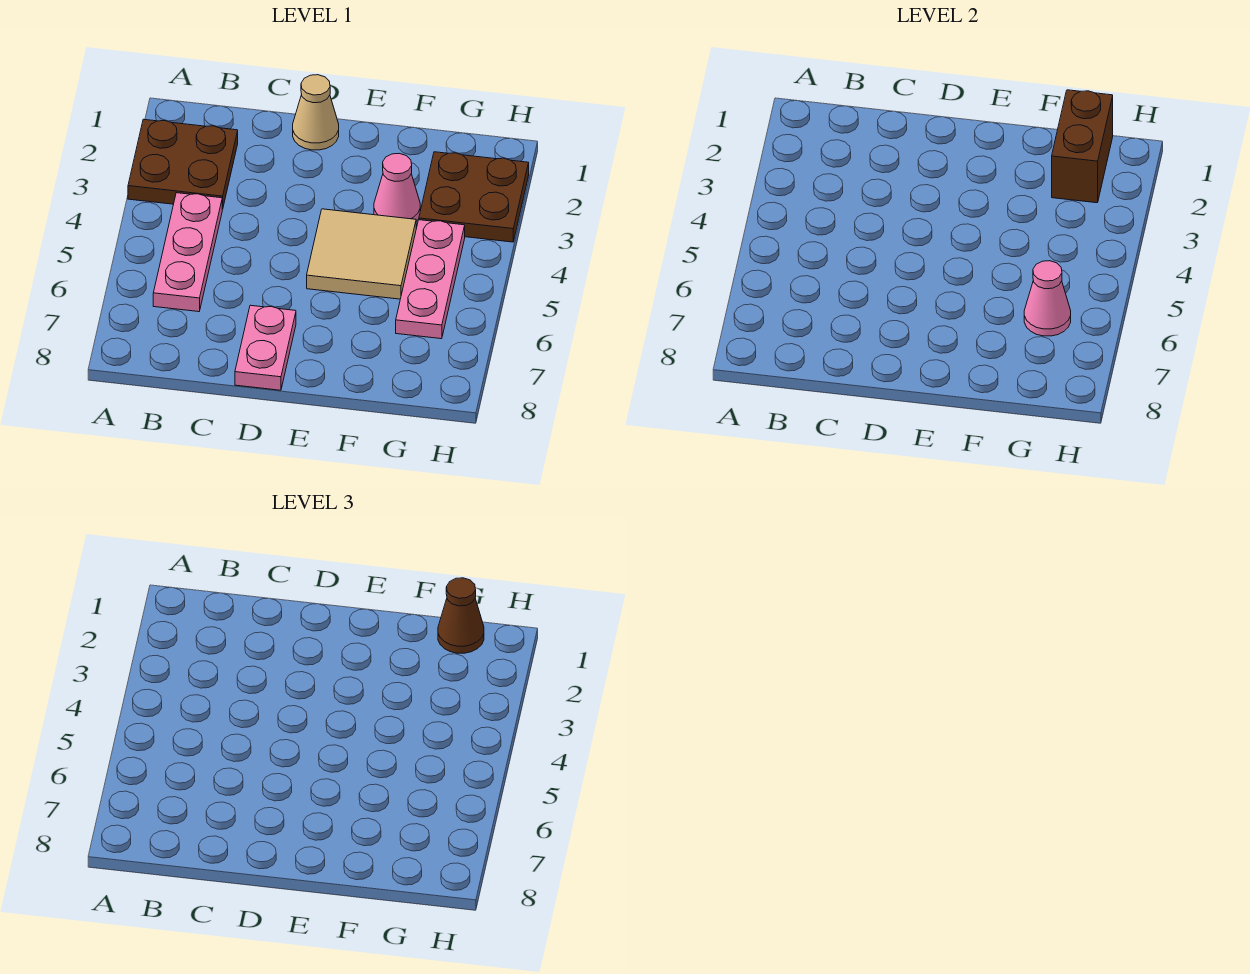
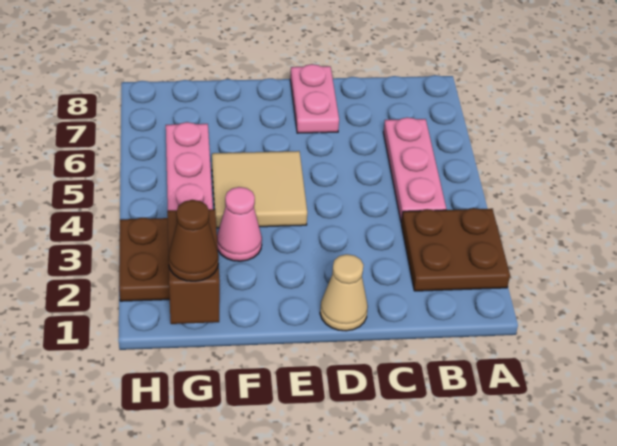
pink cone G6 level 2 -> none

